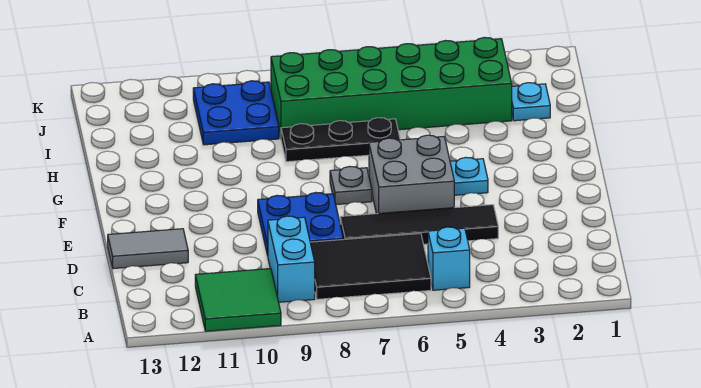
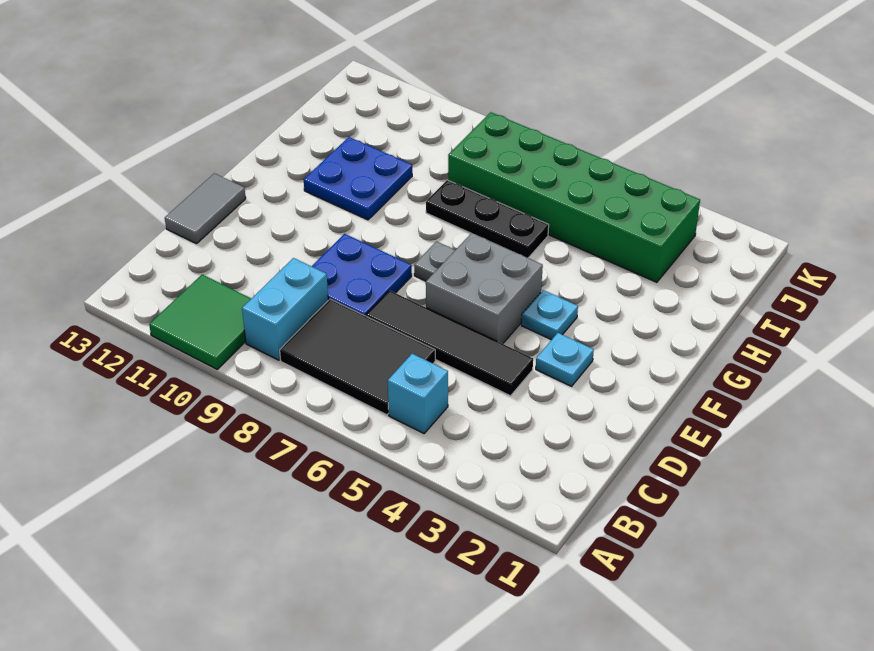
grey tile D12:D13 level 1 -> grey tile D13:E13 level 1
cyan plate I2 level 1 -> cyan plate E3 level 1
blue plate I9:J10 level 1 -> blue plate G10:H11 level 1

